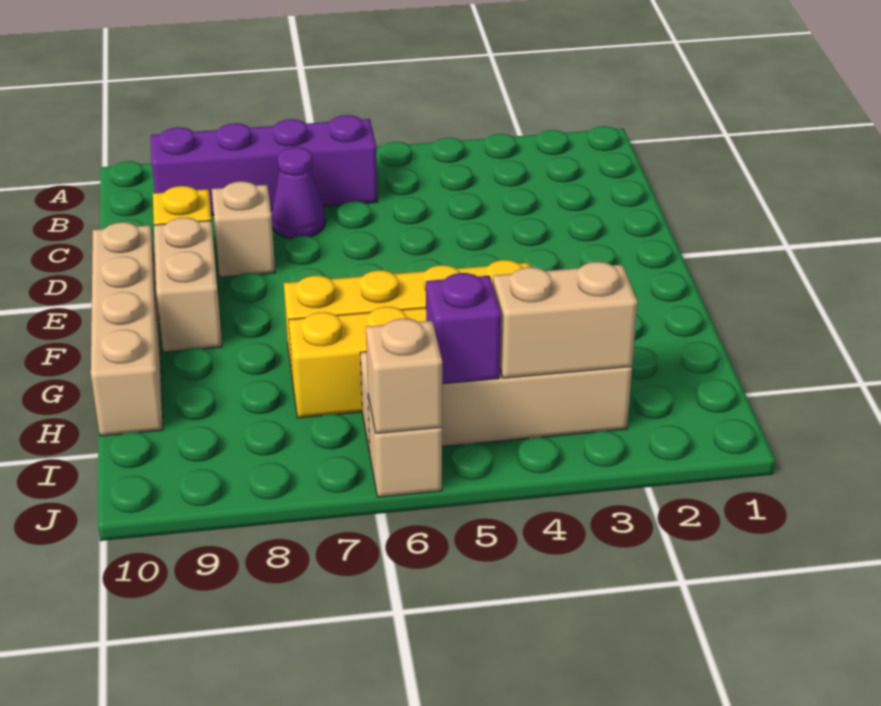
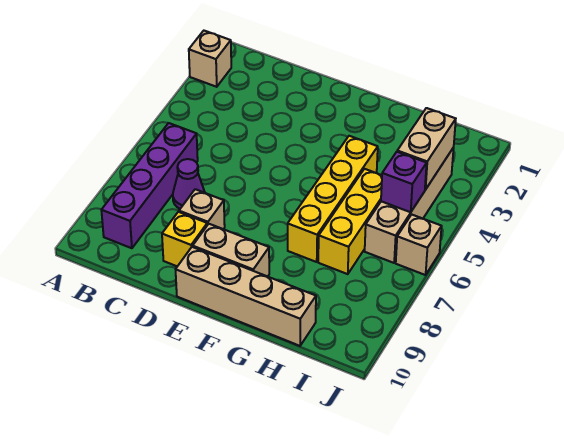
tan brick J6 level 2 -> tan brick A2 level 1

